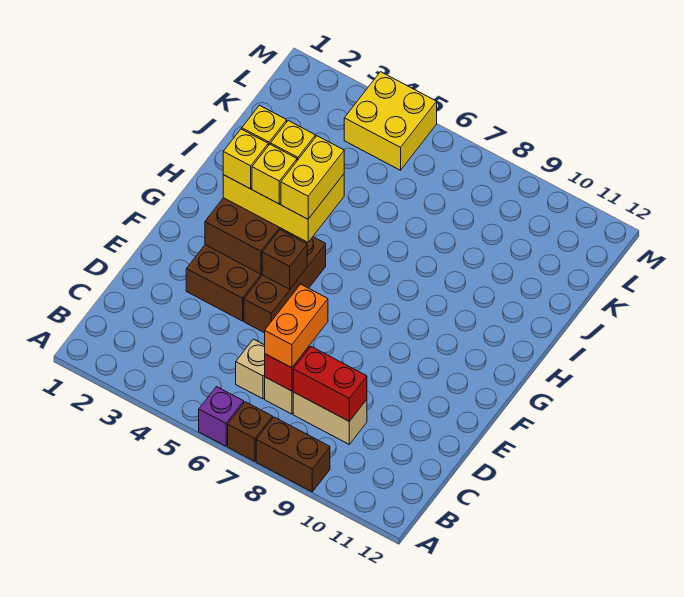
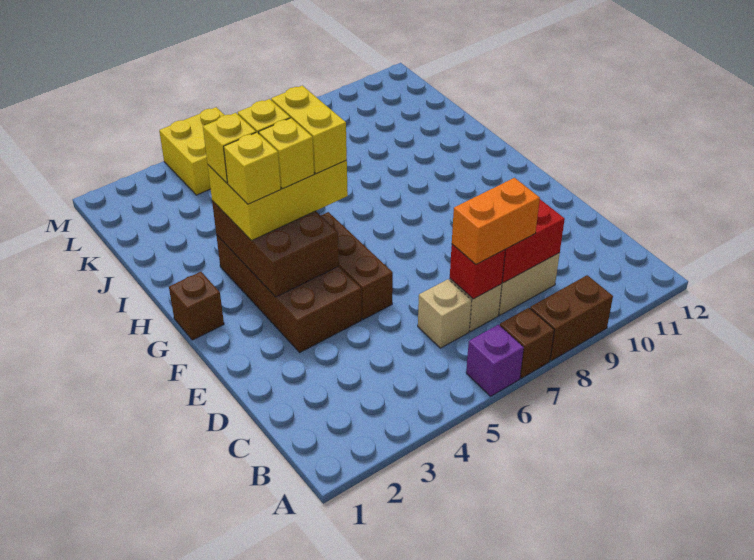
orange brick C7:D7 level 3 -> orange brick C7:C8 level 3
brown brick F5 level 2 -> brown brick G1 level 1

